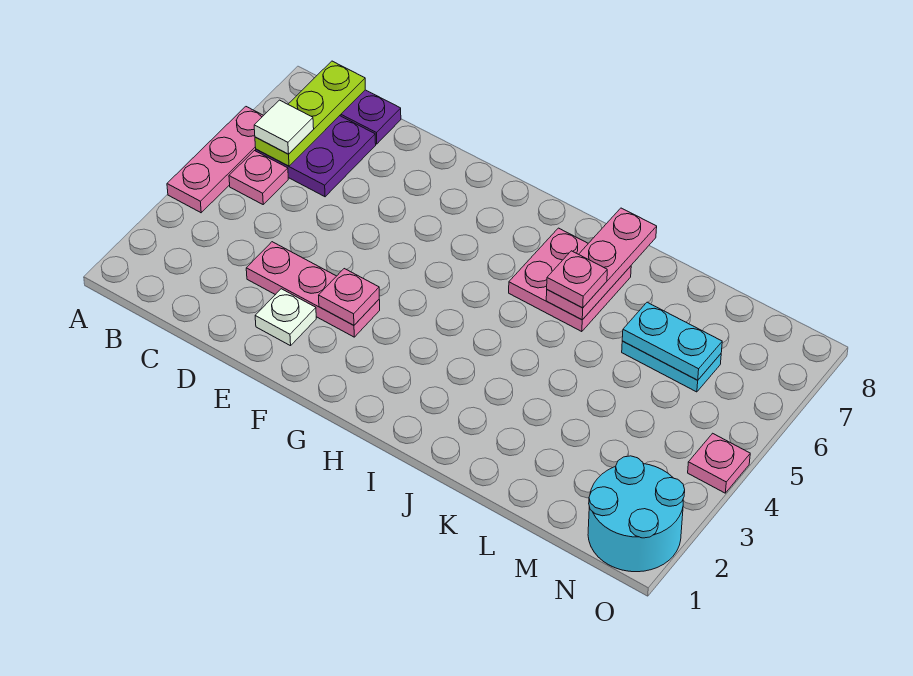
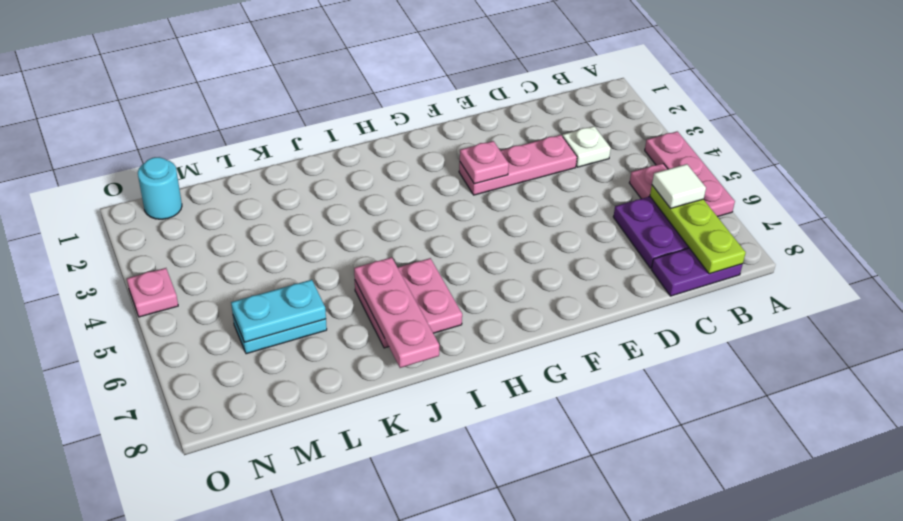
white plate E2 level 1 -> white plate C3 level 1
pink plate J6 level 3 -> none
cyan round brick N1:O2 level 1 -> cyan round brick N1 level 1

